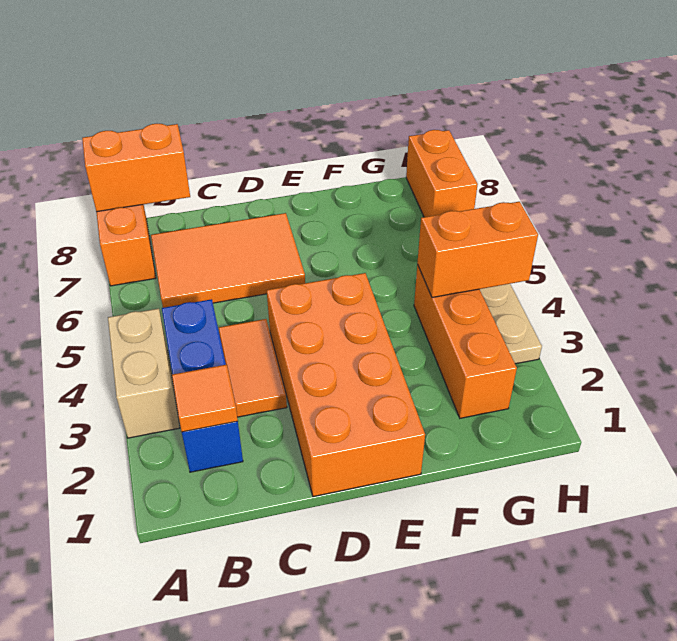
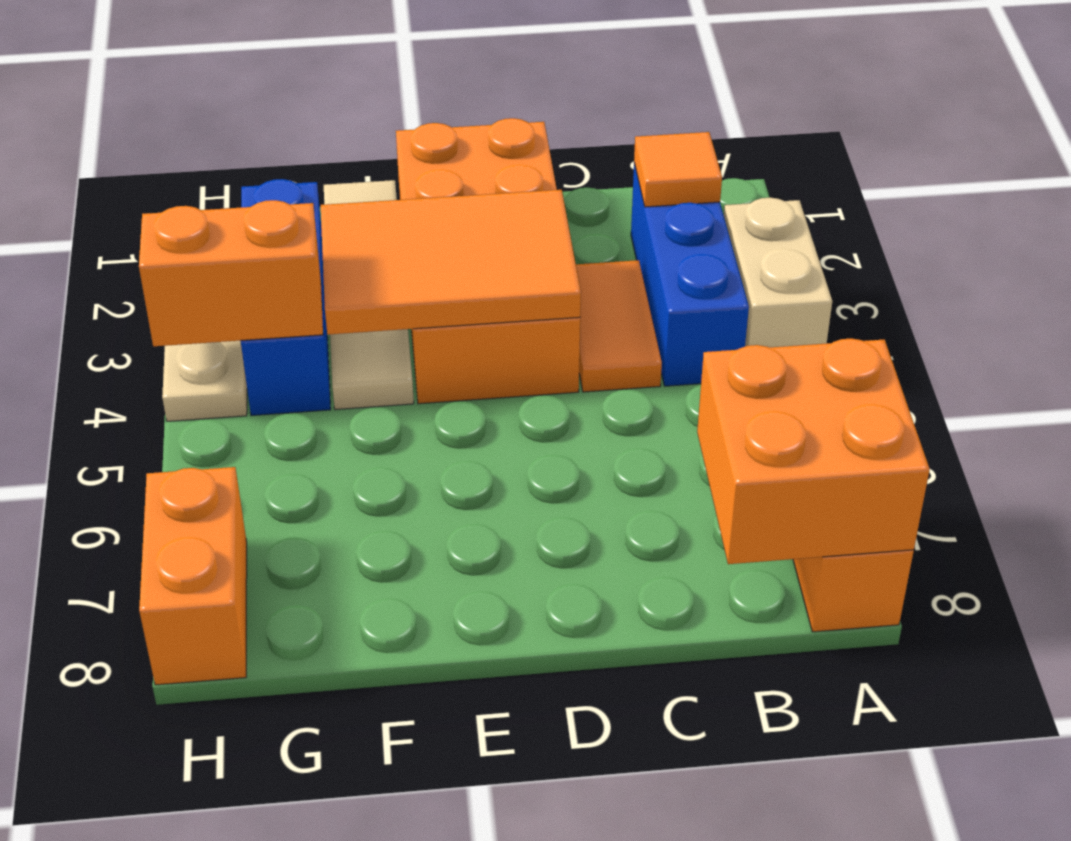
orange brick A8:B8 level 2 -> orange brick A7:B8 level 2
orange tile B6:D7 level 1 -> orange tile D3:F4 level 2
none -> tan tile F1:F4 level 1
orange brick G2:G4 level 1 -> blue brick G2:G4 level 1

